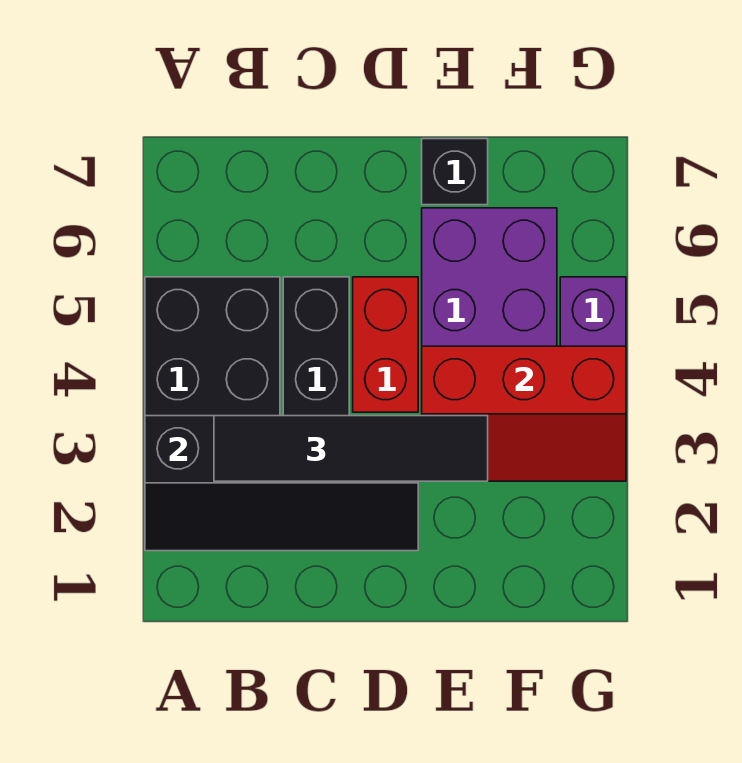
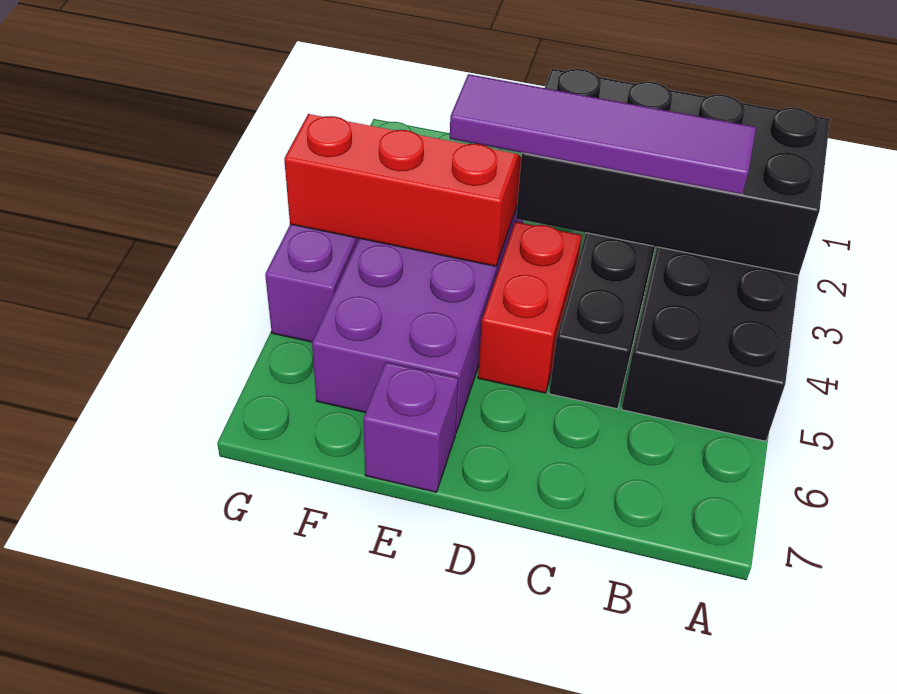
black slope A2:D3 level 2 top 3 -> black brick A2:D3 level 2
black tile B3:E3 level 3 -> purple tile B3:E3 level 3
black brick E7 level 1 -> purple brick E7 level 1

